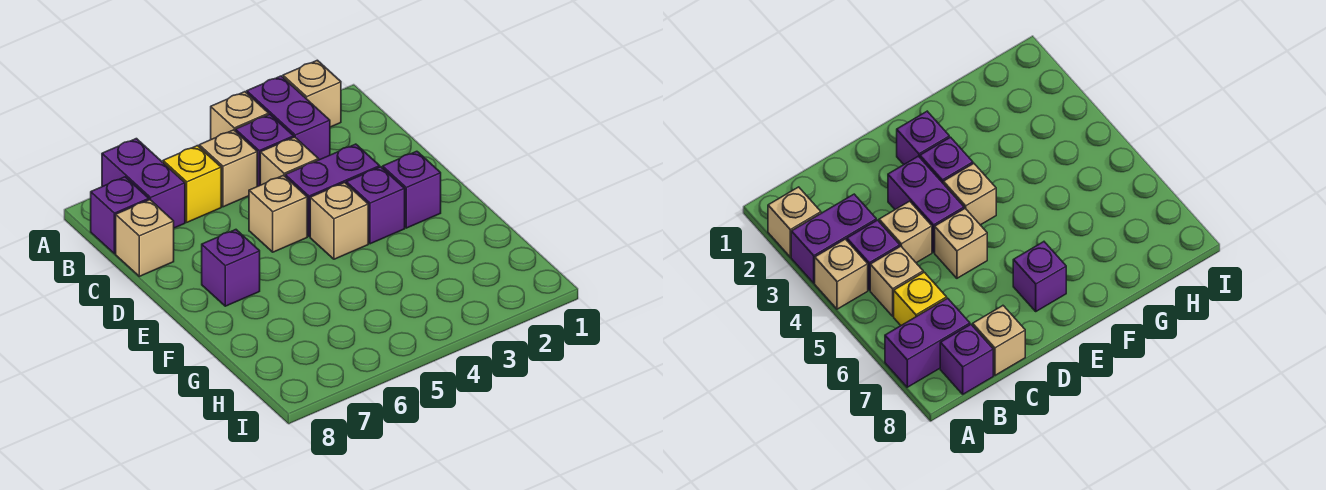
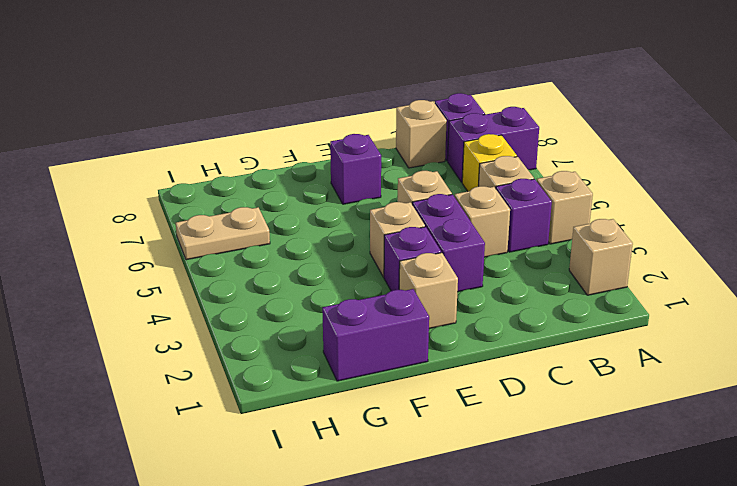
purple brick A3:B3 level 1 -> purple brick F1:G1 level 1
purple brick E2 level 1 -> tan brick E2 level 1
none -> tan plate H6:I6 level 1

